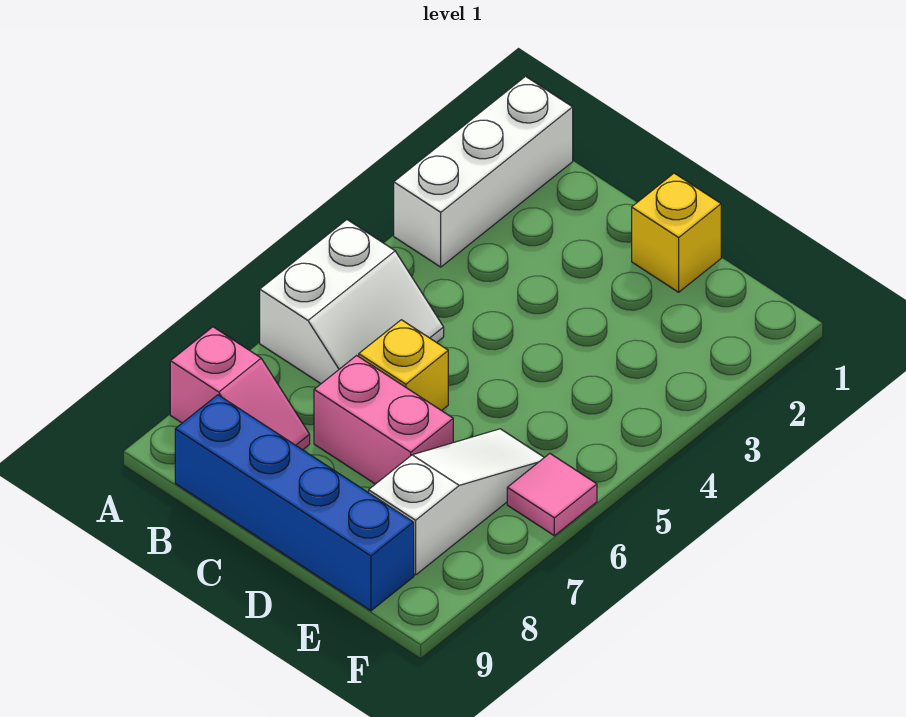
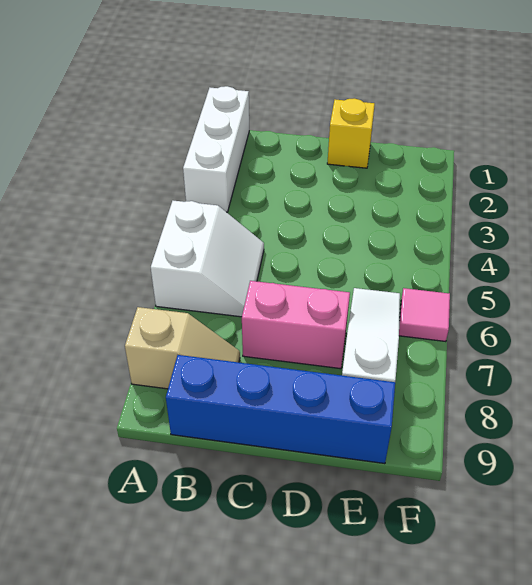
pink slope A8:B8 level 1 top A -> tan slope A8:B8 level 1 top A
yellow brick C6 level 1 -> none

